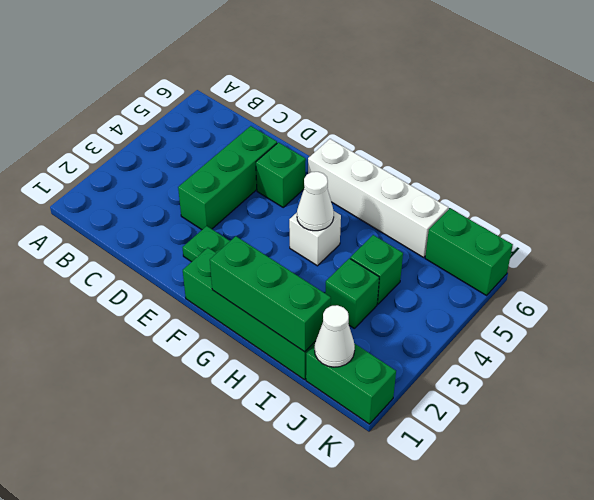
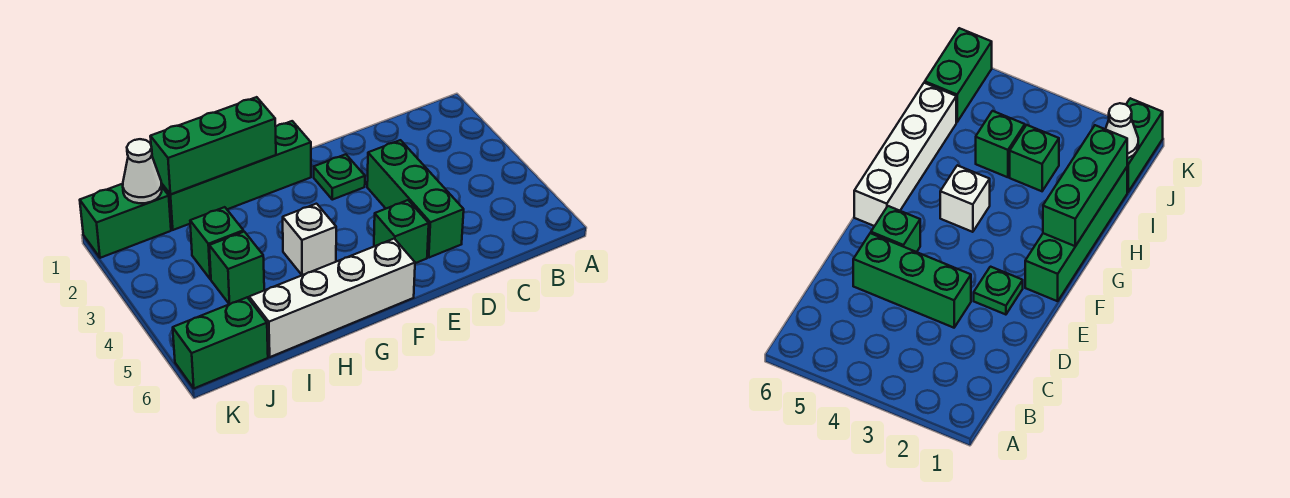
white cone G4 level 2 -> none

